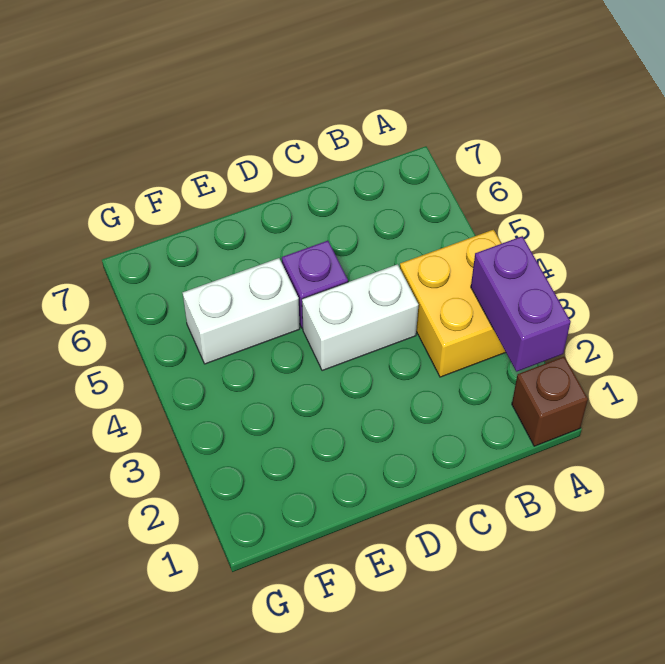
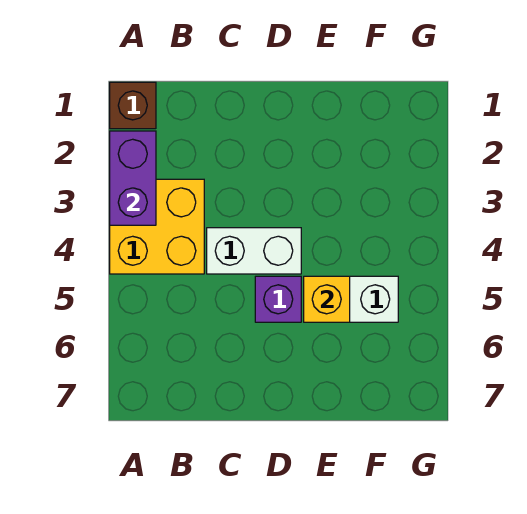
none -> yellow brick E5 level 2

